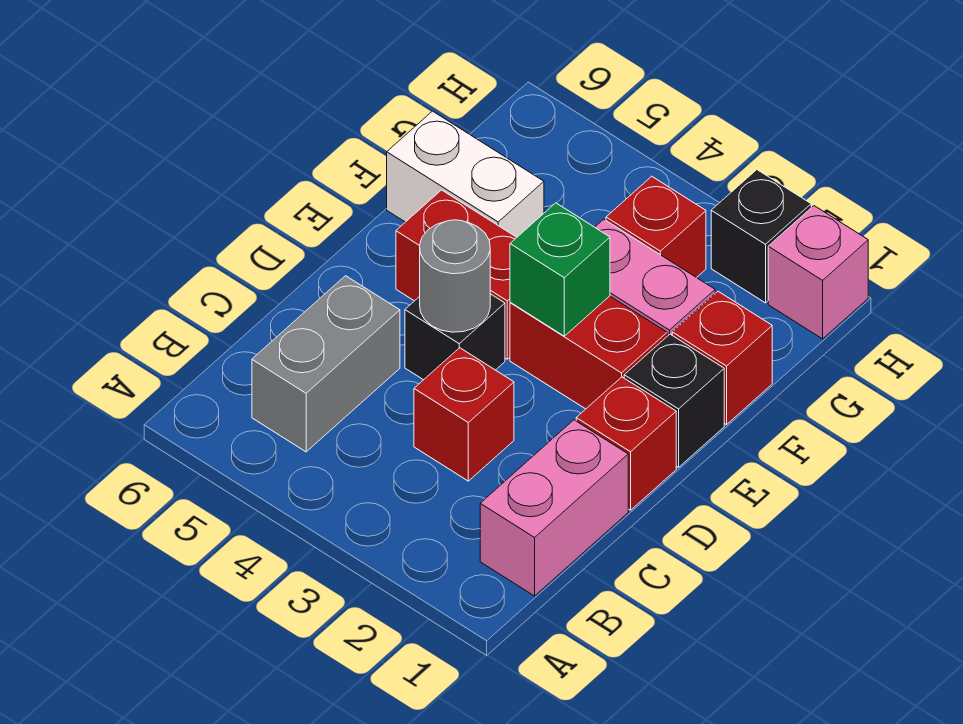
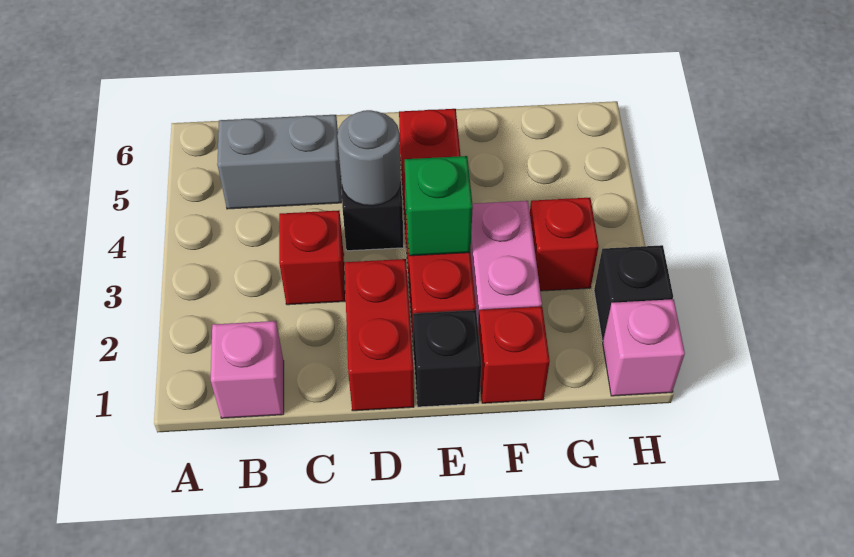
pink brick B1:C1 level 1 -> pink brick B1 level 1
red brick D1 level 1 -> red brick D1:D2 level 1
white brick F5:F6 level 1 -> none

